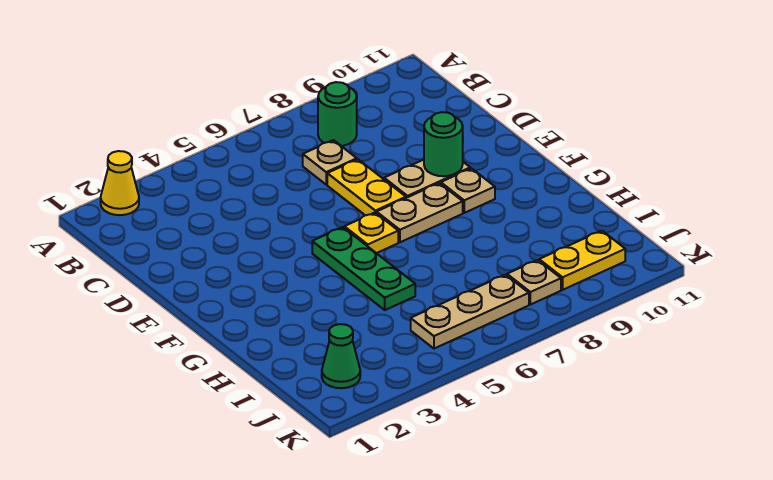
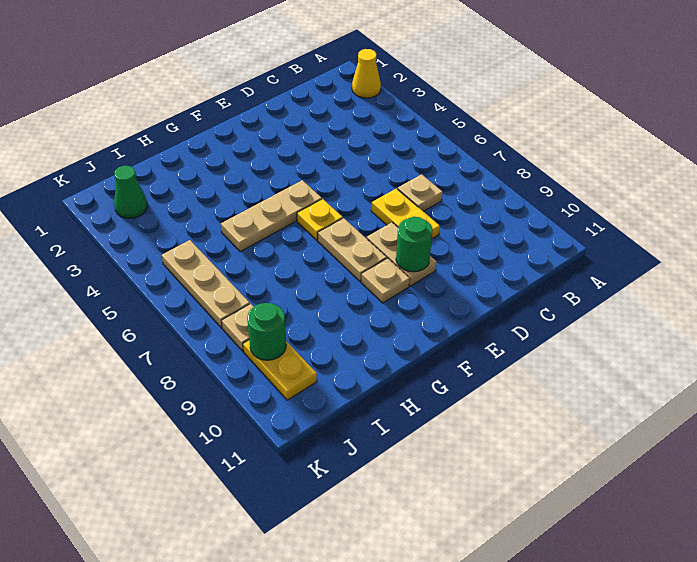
green round brick B8 level 1 -> green round brick J9 level 2
yellow plate D7:E7 level 1 -> yellow plate D7:D8 level 1
green plate F5:H5 level 1 -> tan plate F5:H5 level 1

